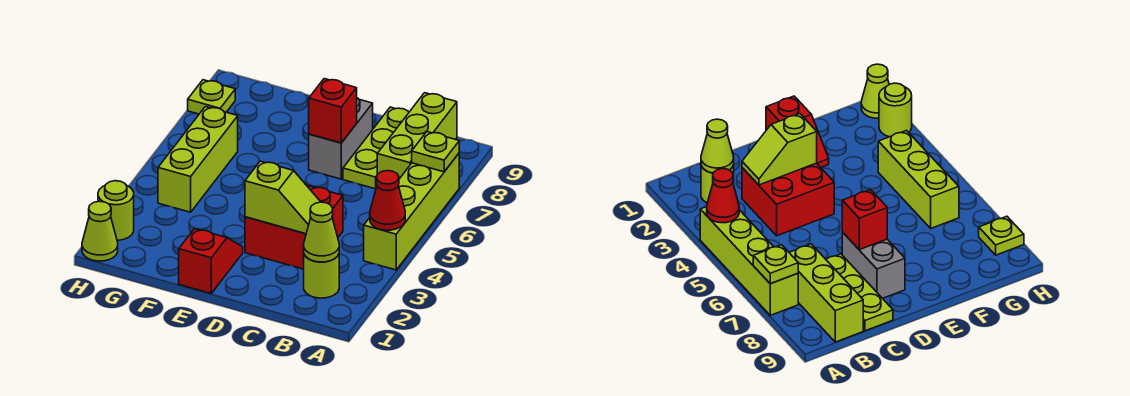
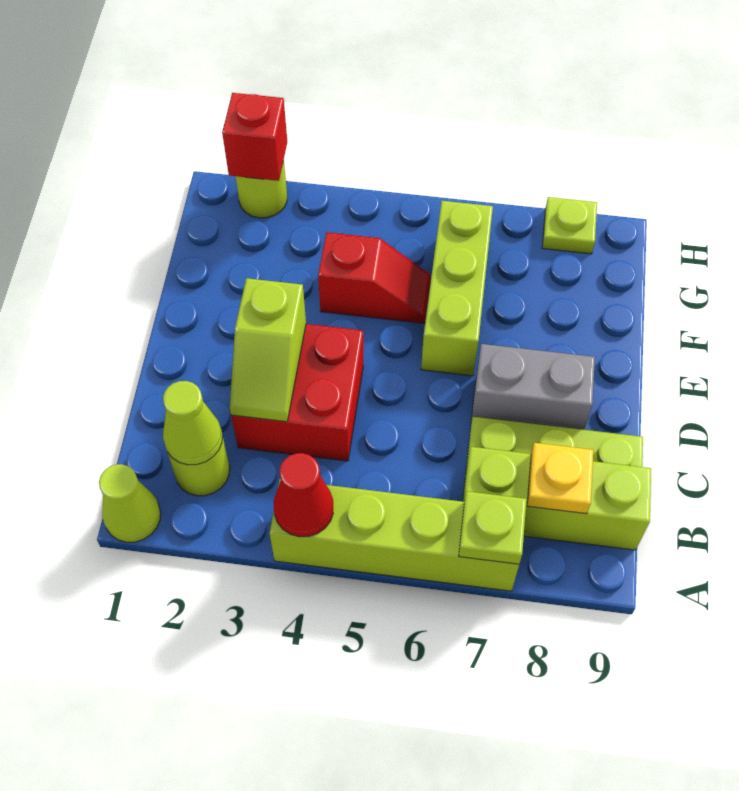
none -> yellow plate B8 level 2
red brick D7 level 2 -> red brick H2 level 2
red slope E1:E2 level 1 top 1 -> red slope F4:F5 level 1 top 4
lime brick G4:G6 level 1 -> lime brick E6:G6 level 1
lime cone H1 level 1 -> lime cone A1 level 1

